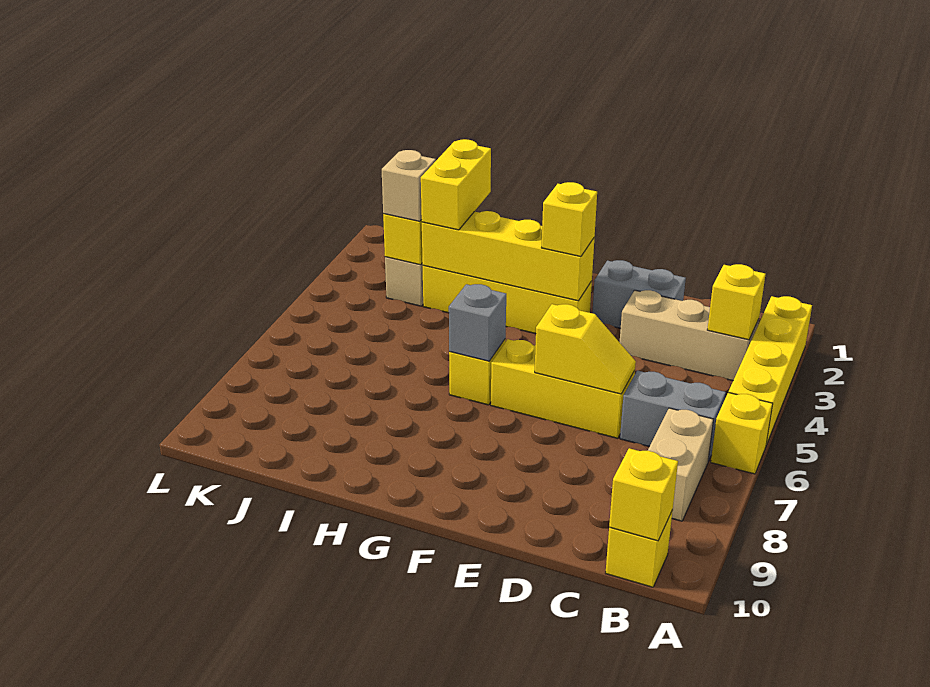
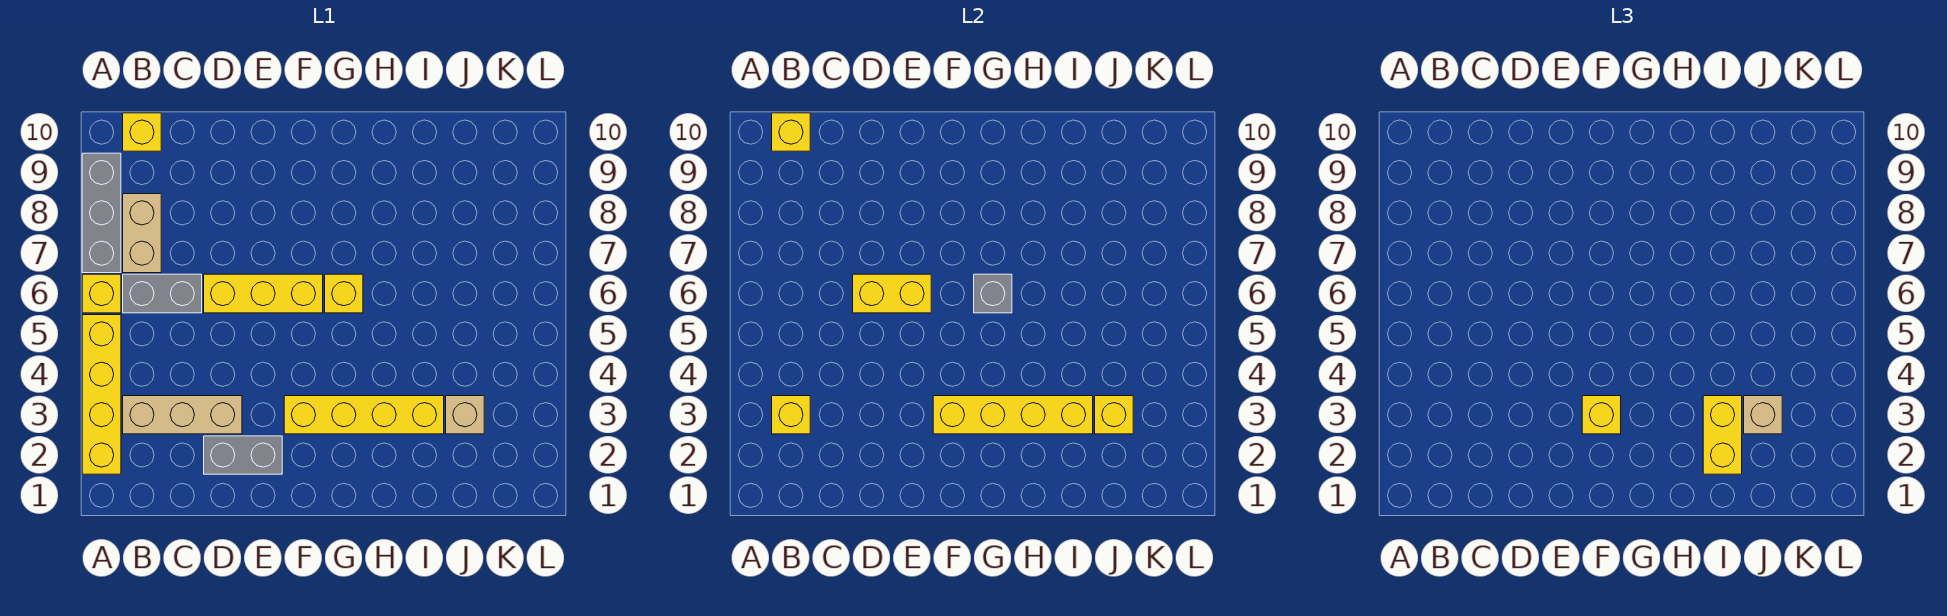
none -> grey brick A7:A9 level 1
yellow slope D6:E6 level 2 top E -> yellow brick D6:E6 level 2

